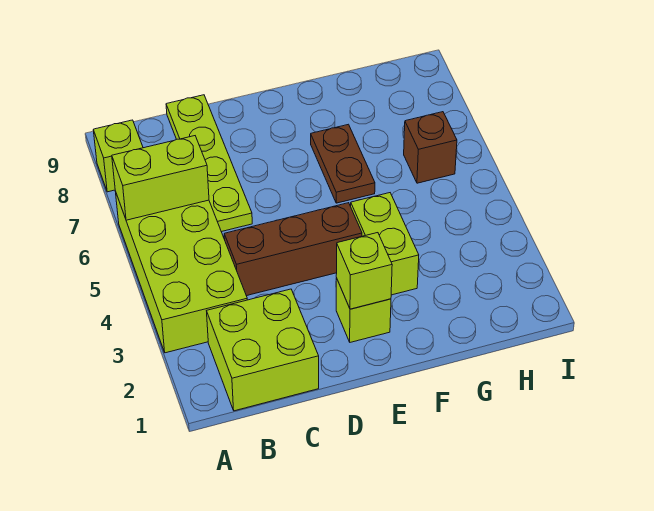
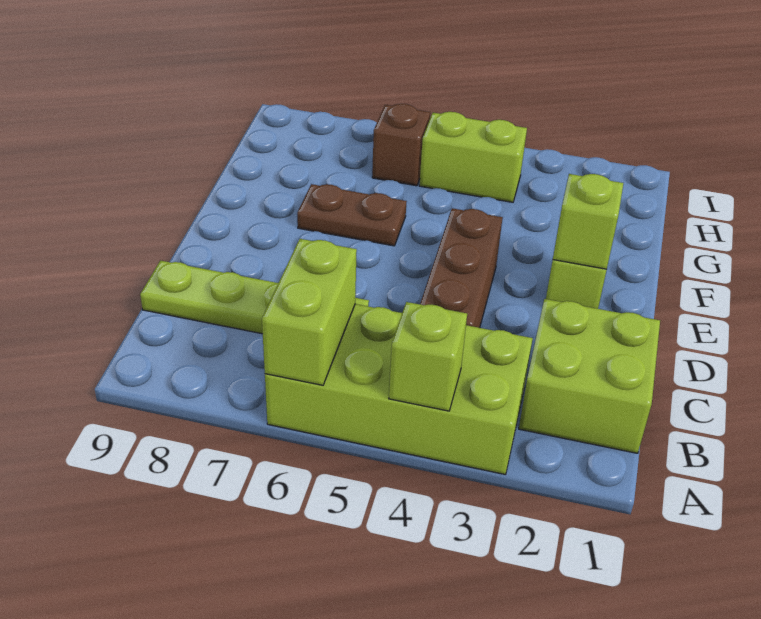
lime brick A8 level 1 -> lime brick A4 level 2
lime brick F3:F4 level 1 -> lime brick H4:H5 level 1

